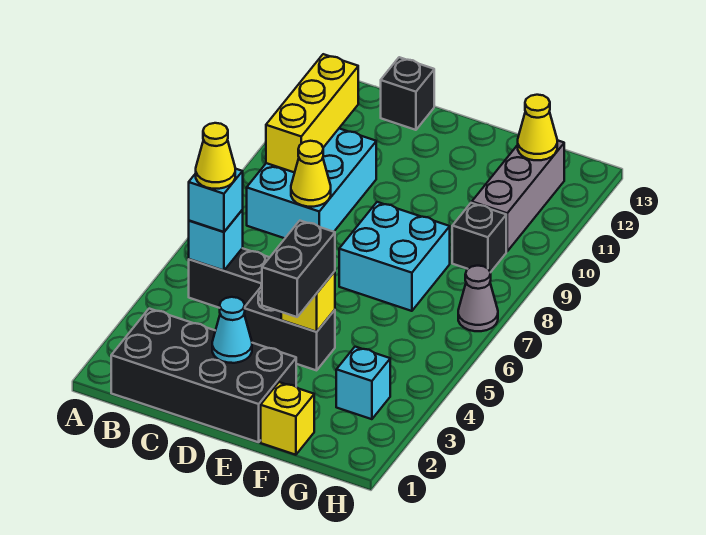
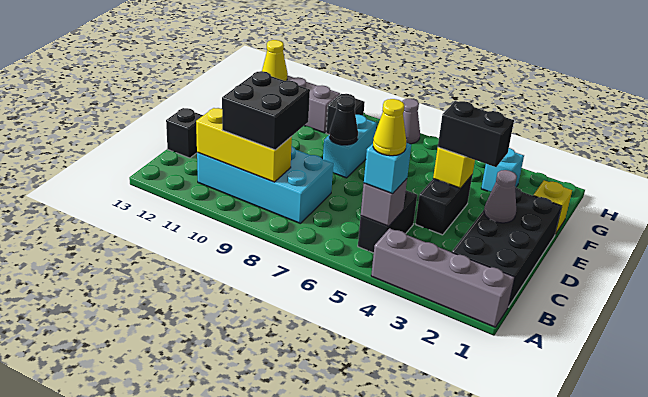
none -> grey brick A1:A4 level 1
cyan brick B5 level 2 -> grey brick B5 level 2
cyan brick B8:C10 level 1 -> cyan brick B8:C11 level 1
none -> black brick B9:C10 level 3
yellow cone C8 level 2 -> none
cyan cone D2 level 2 -> grey cone D2 level 2
cyan brick E7:F8 level 1 -> cyan brick E8:F8 level 1
none -> black cone E8 level 2

